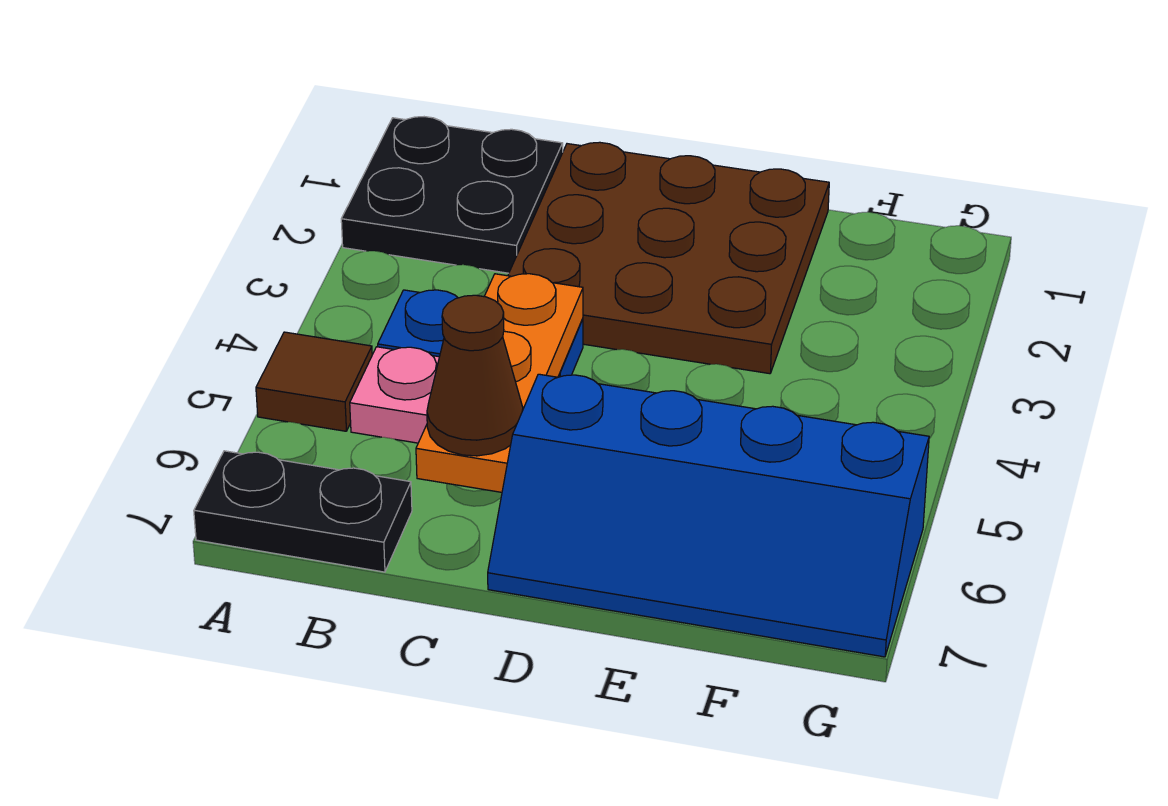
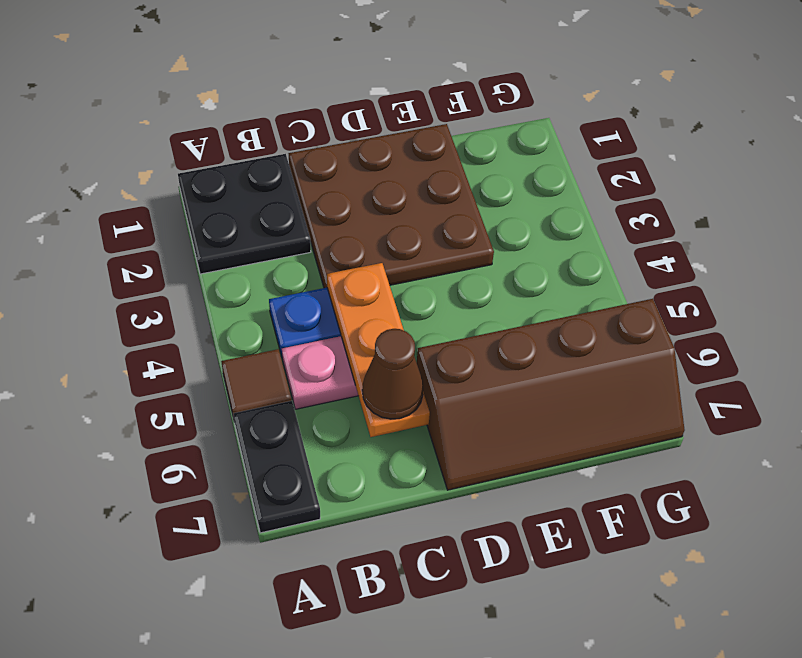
black plate A7:B7 level 1 -> black plate A6:A7 level 1
blue slope D6:G7 level 1 top 6 -> brown slope D6:G7 level 1 top 6

